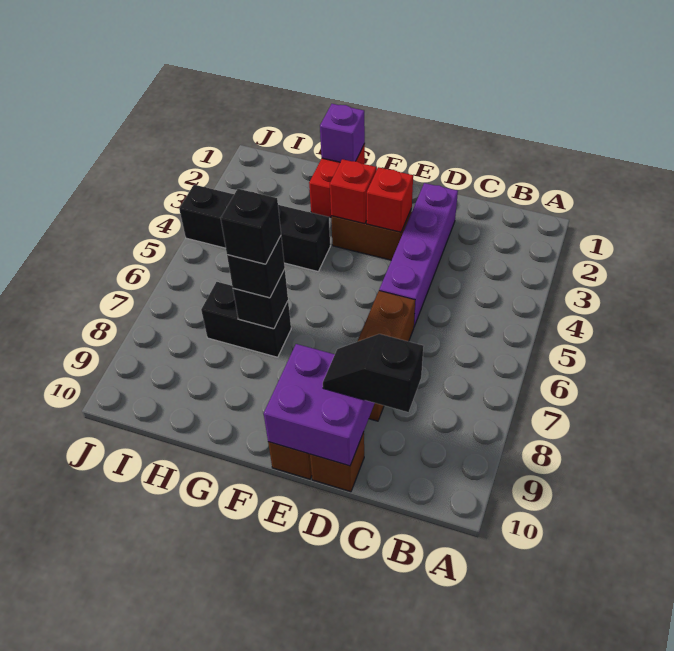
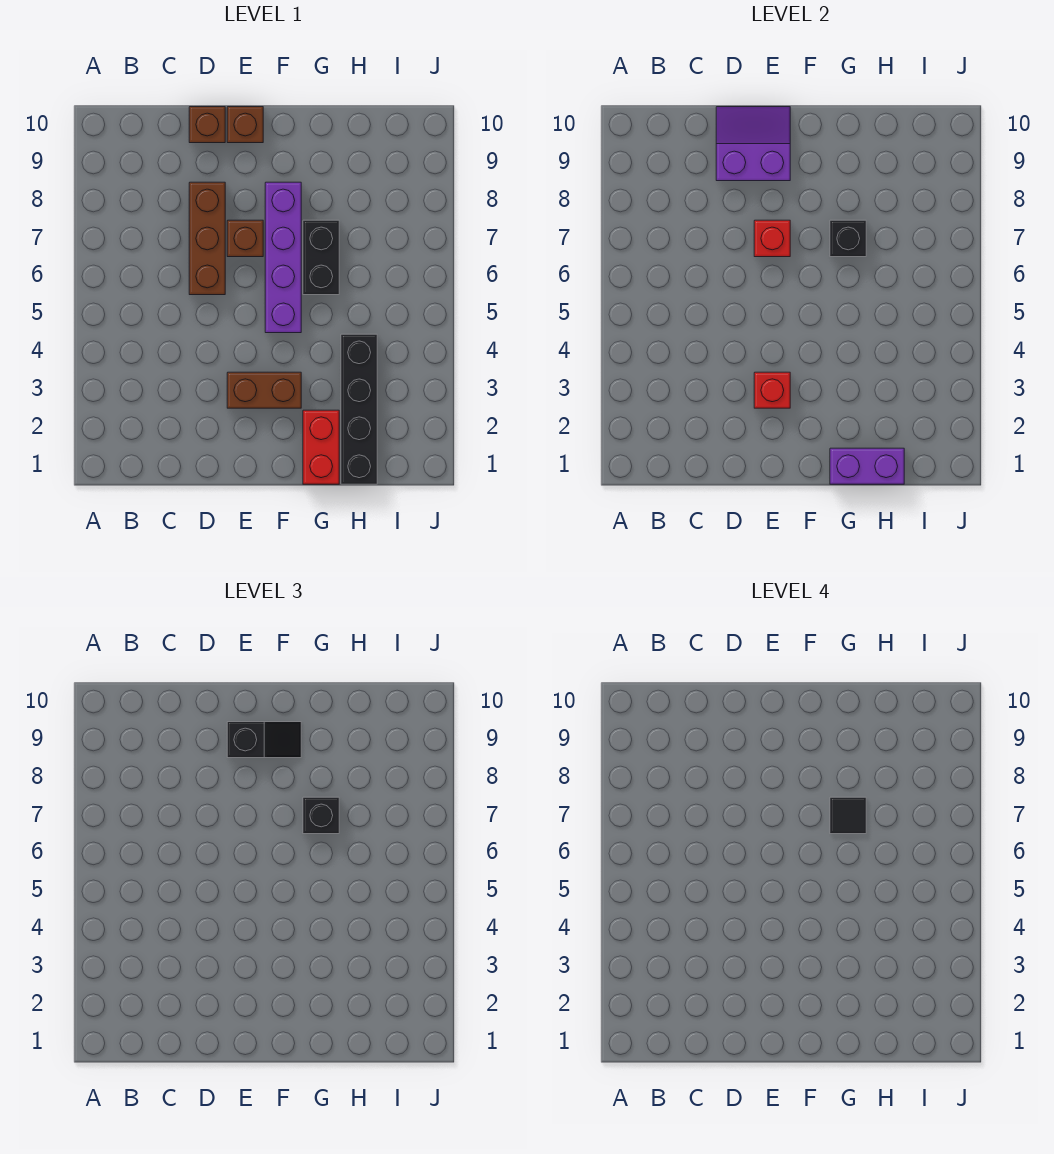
black slope C9:D9 level 3 top C -> black slope E9:F9 level 3 top E
purple brick D2:D5 level 1 -> purple brick F5:F8 level 1
purple brick D9:E10 level 2 -> purple slope D9:E10 level 2 top 9
none -> brown brick E7 level 1
red brick F3 level 2 -> red brick E7 level 2
purple brick G1 level 2 -> purple brick G1:H1 level 2
black brick G4:J4 level 1 -> black brick H1:H4 level 1
black brick G7:H7 level 1 -> black brick G6:G7 level 1
black brick G7 level 4 -> black tile G7 level 4

